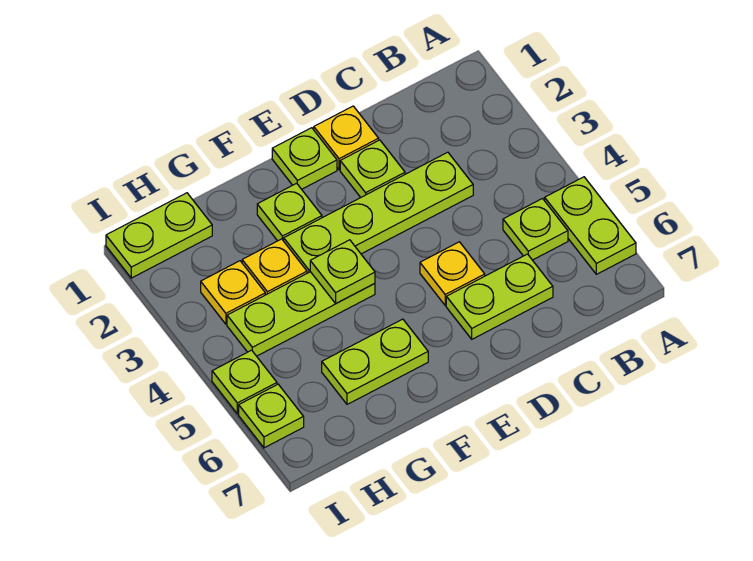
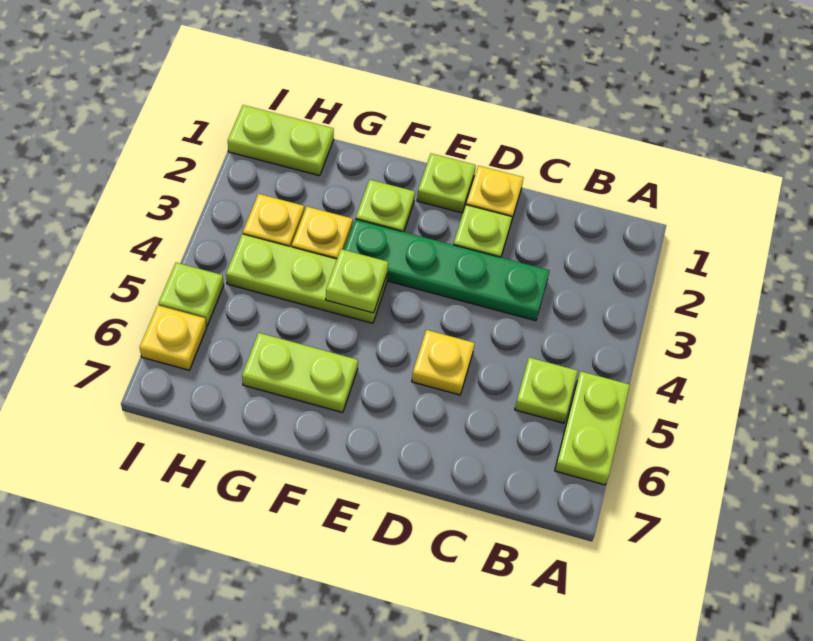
lime plate C3:F3 level 1 -> green plate C3:F3 level 1
lime plate C6:D6 level 1 -> none
lime plate I6 level 1 -> yellow plate I6 level 1

